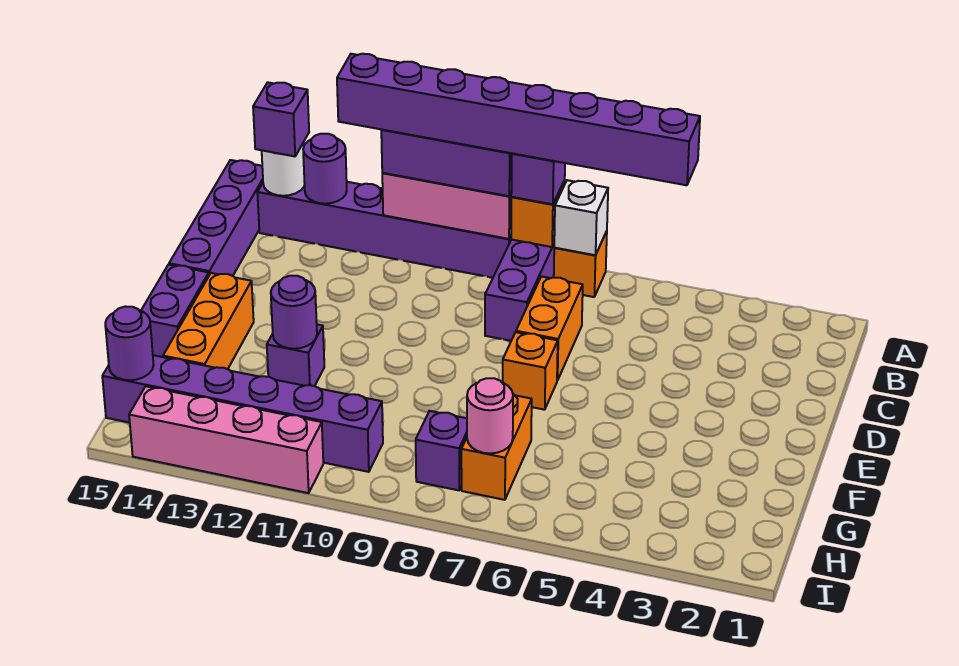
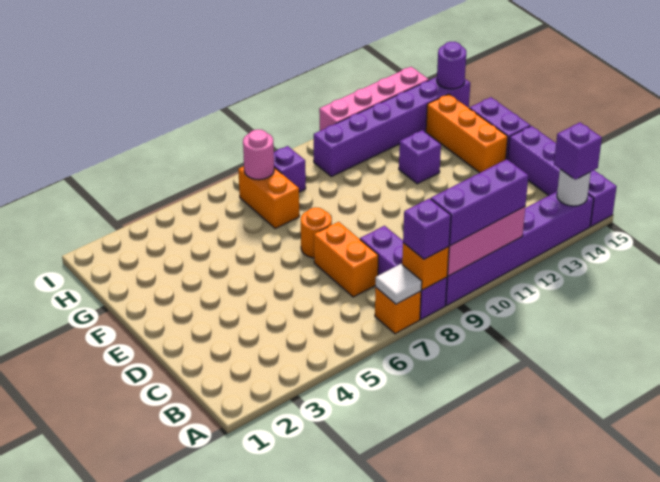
purple brick A5:A12 level 4 -> none
white brick A7 level 2 -> white tile A7 level 2
purple round brick A13 level 2 -> none
orange brick E7 level 1 -> orange round brick E7 level 1
purple round brick F12 level 2 -> none

